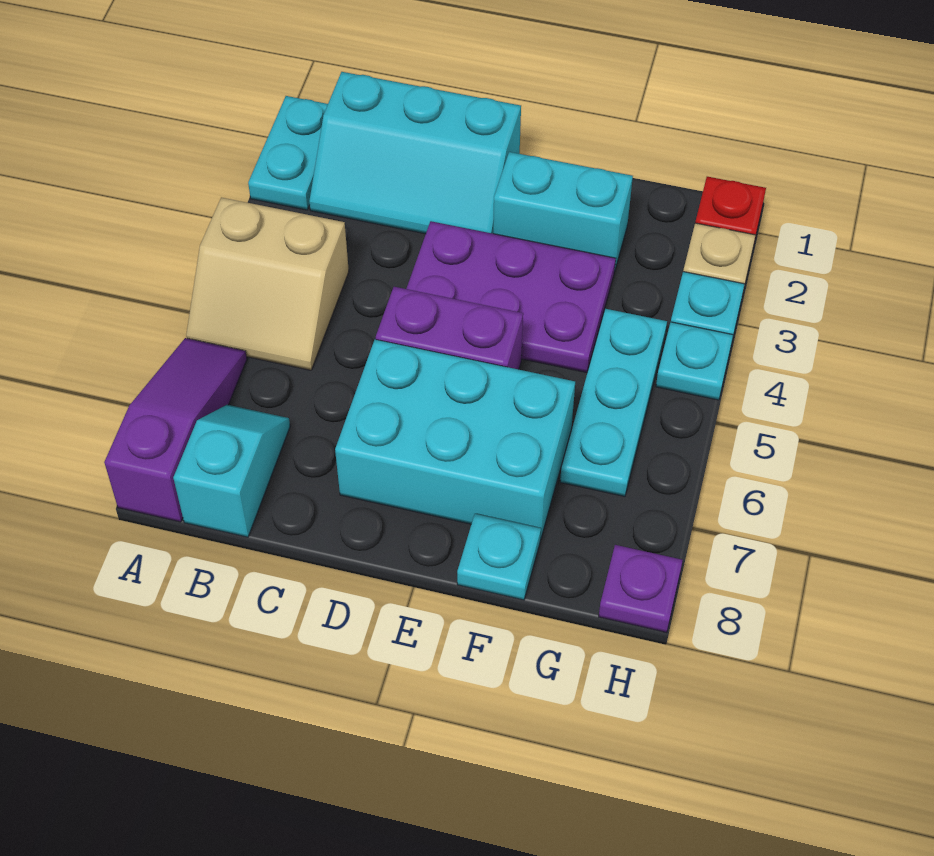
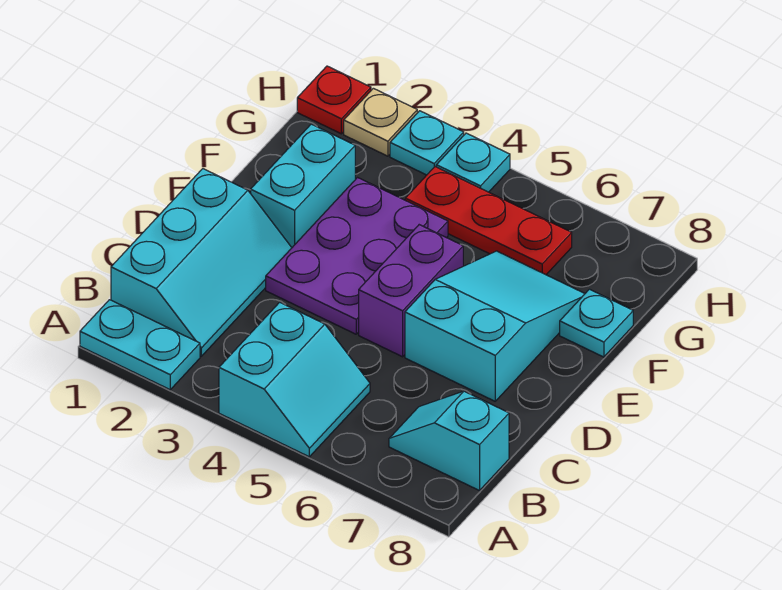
tan slope A4:B5 level 1 top 4 -> cyan slope A4:B5 level 1 top 4
purple slope A6:A8 level 1 top 8 -> none
cyan brick D6:F7 level 1 -> cyan slope D6:F7 level 1 top D
cyan plate G4:G6 level 1 -> red plate G4:G6 level 1
purple plate H8 level 1 -> none

